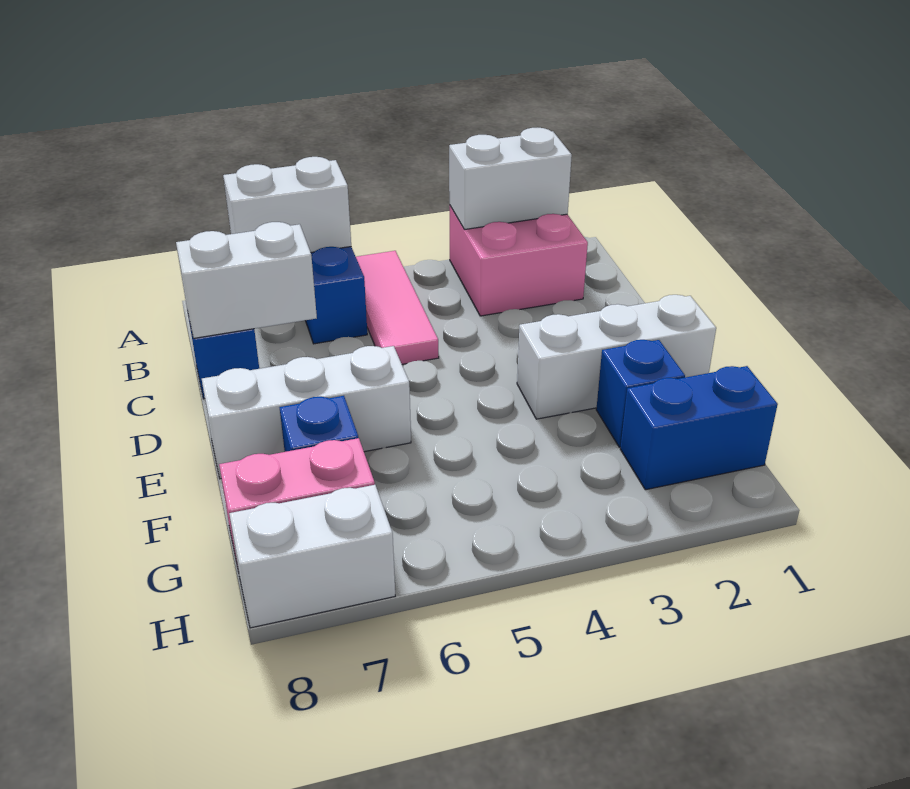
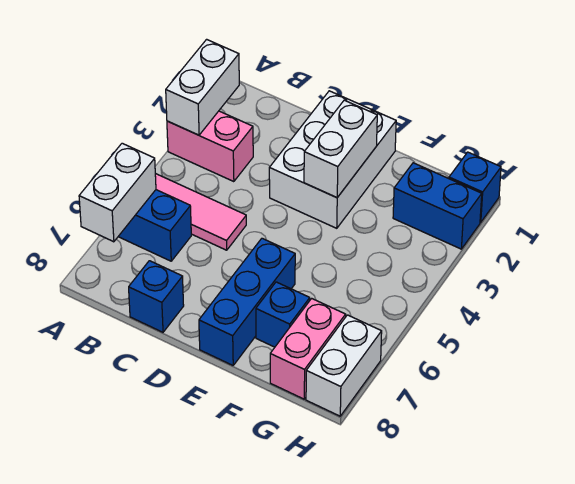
pink brick A2:B3 level 1 -> pink brick A3:B3 level 1
white brick C7:C8 level 2 -> white brick E2:E3 level 2
white brick E1:E3 level 1 -> white brick D1:E3 level 1
white brick E6:E8 level 1 -> blue brick E6:E8 level 1
blue brick F2 level 1 -> blue brick H1 level 1
blue brick G1:G2 level 1 -> blue brick G2:H2 level 1

